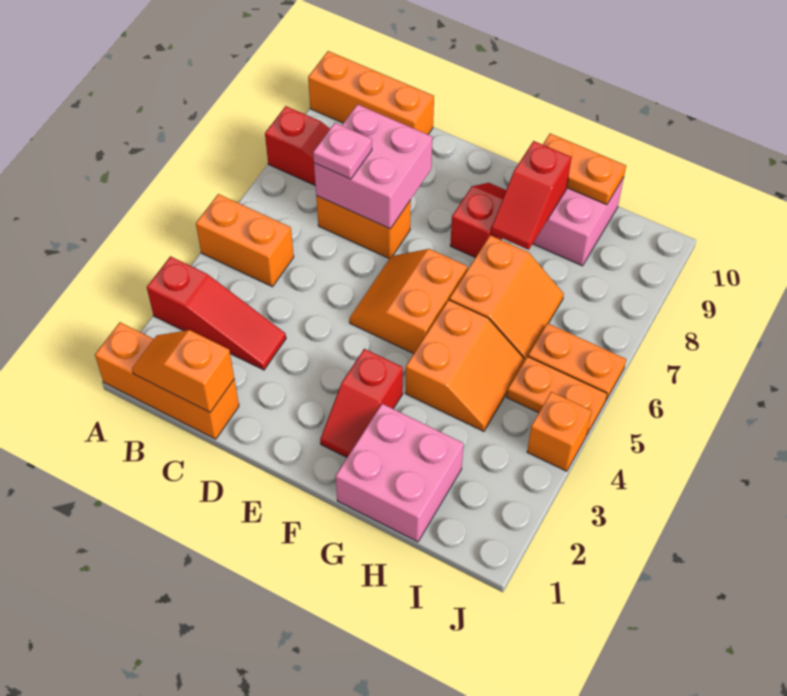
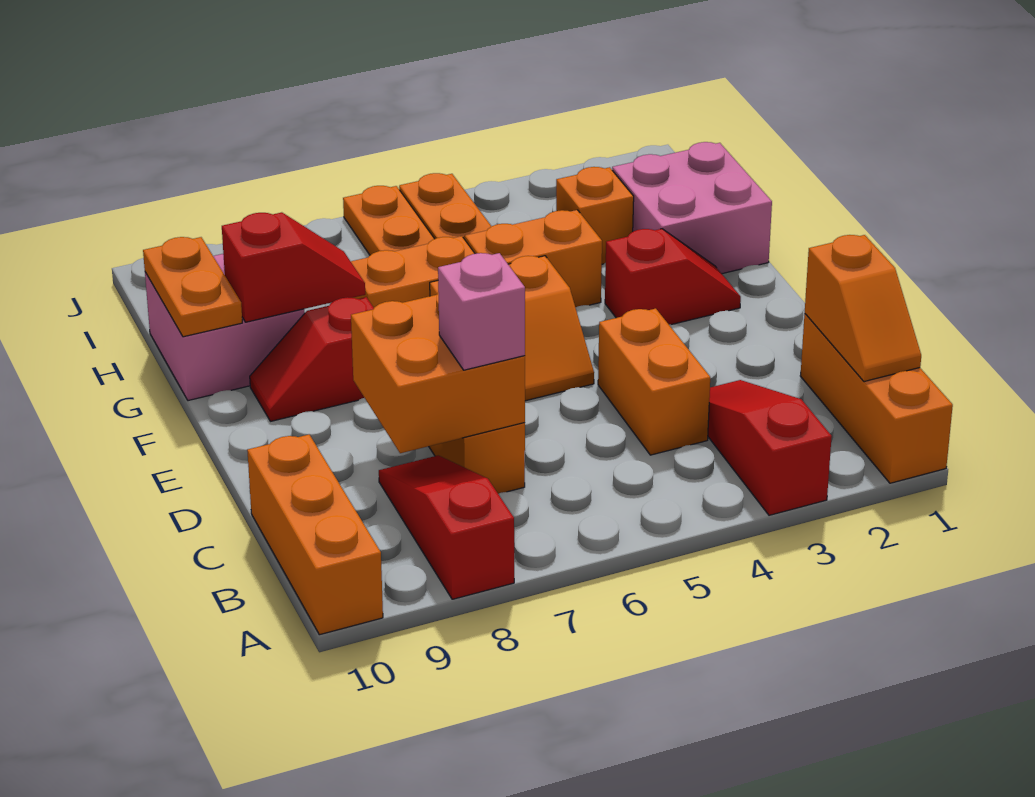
orange brick A5:B5 level 1 -> orange brick C4:D4 level 1
pink brick C7:D8 level 2 -> orange brick C7:D8 level 2
pink plate C7 level 3 -> pink brick C7 level 3
orange brick J4 level 1 -> orange brick H3 level 1

